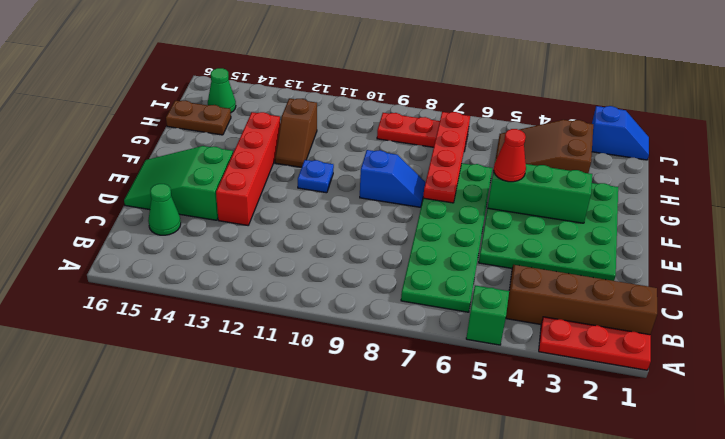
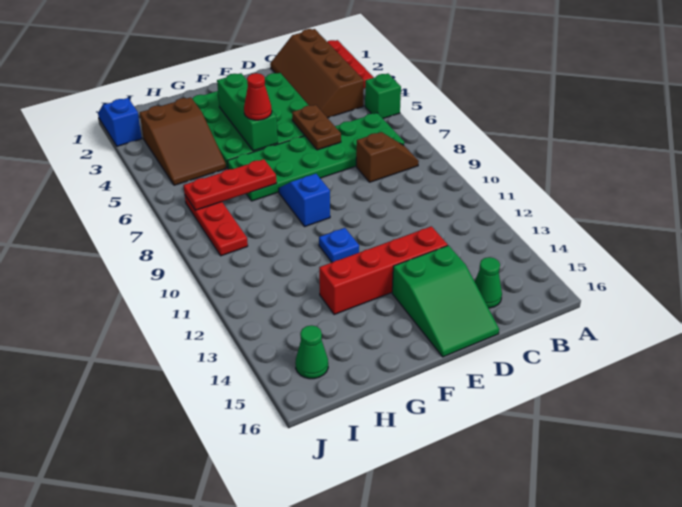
red plate F7:I7 level 2 -> red plate G7:I7 level 2
brown slope G12:H12 level 1 top H -> brown slope B8:C8 level 1 top C
brown plate H15:H16 level 1 -> brown plate D5:D6 level 2

